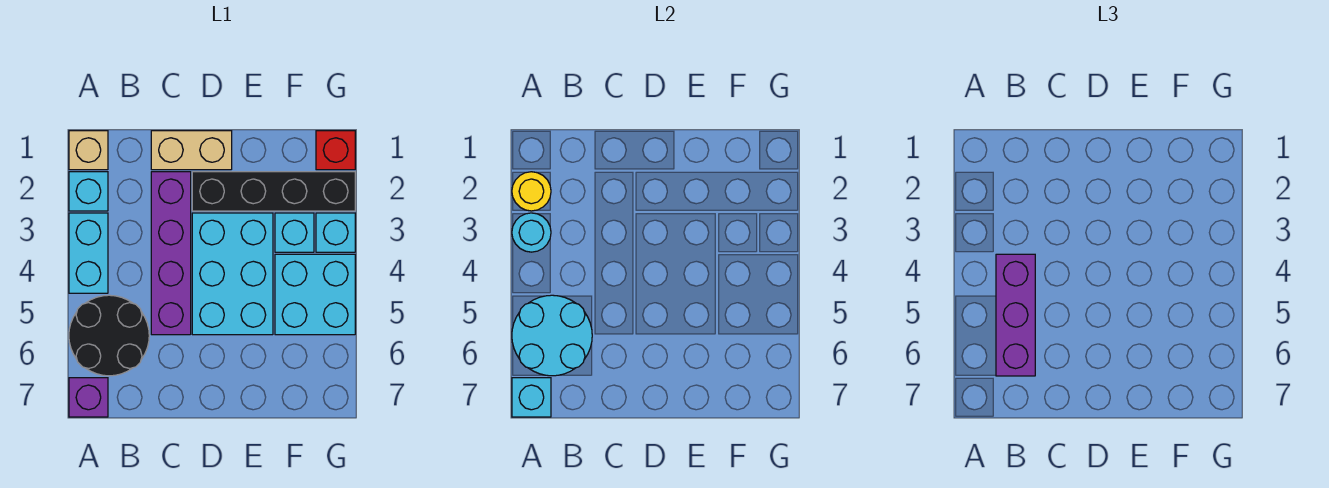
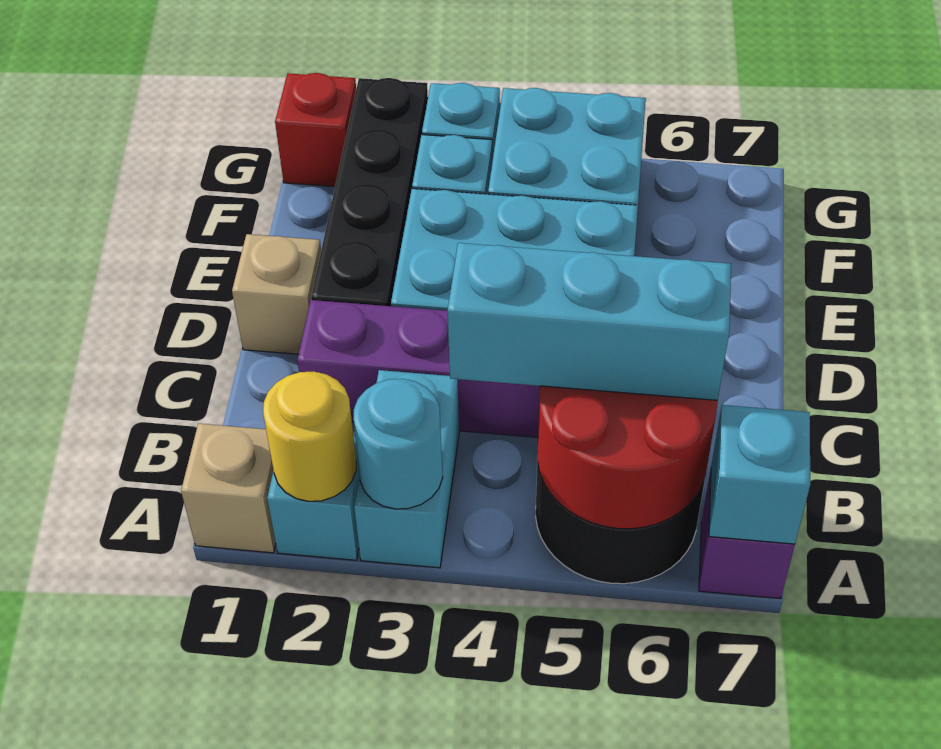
cyan brick A3:A4 level 1 -> cyan brick A3:B3 level 1
cyan round brick A5:B6 level 2 -> red round brick A5:B6 level 2
purple brick B4:B6 level 3 -> cyan brick B4:B6 level 3
tan brick C1:D1 level 1 -> tan brick D1 level 1

